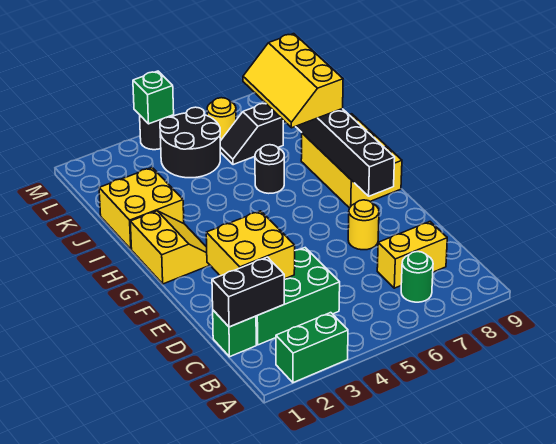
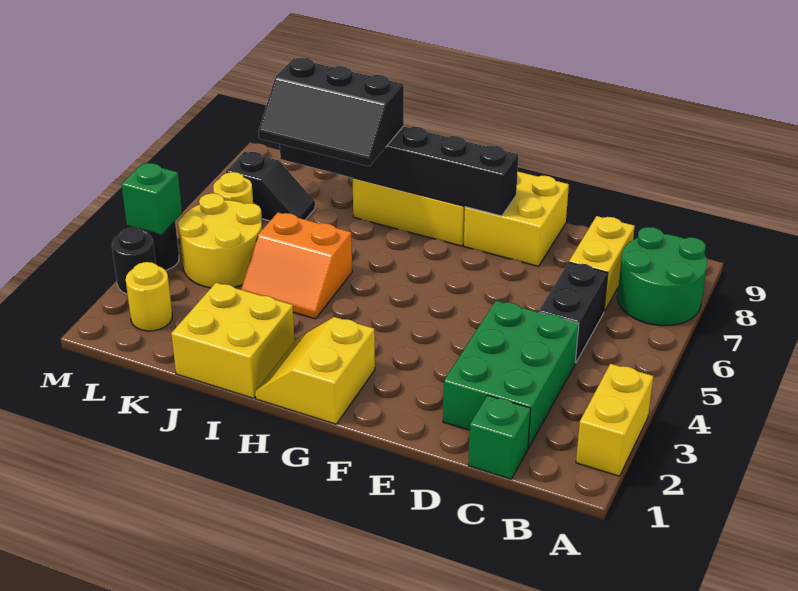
green brick A2:A3 level 1 -> yellow brick A2:A3 level 1
green round brick B7 level 1 -> green round brick A7:B8 level 1
black brick C1:C2 level 2 -> black brick C5:C6 level 1
yellow brick D2:E3 level 2 -> yellow brick E8:F9 level 1
yellow round brick E7 level 1 -> yellow round brick L2 level 1
yellow slope G1:H2 level 1 top 1 -> yellow slope G1:H2 level 1 top G
none -> orange slope I4:J5 level 1 top 5
black round brick I6 level 1 -> black round brick M3 level 1
yellow slope I7:K8 level 3 top 8 -> black slope I7:K8 level 3 top 8
black round brick K4:L5 level 1 -> yellow round brick K4:L5 level 1
black slope K6:K7 level 1 top 7 -> black slope K7:L7 level 1 top L

